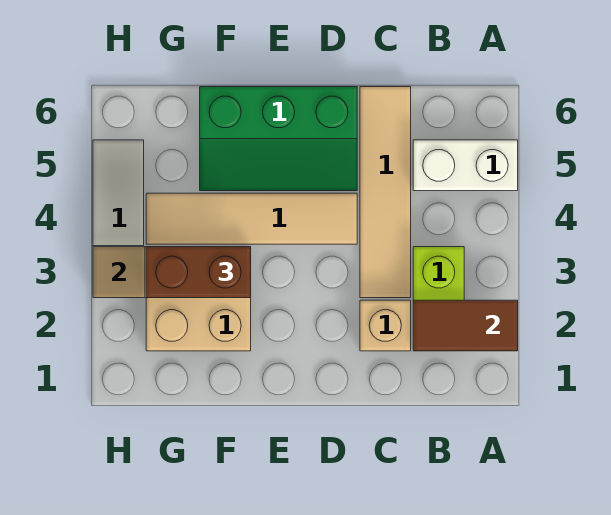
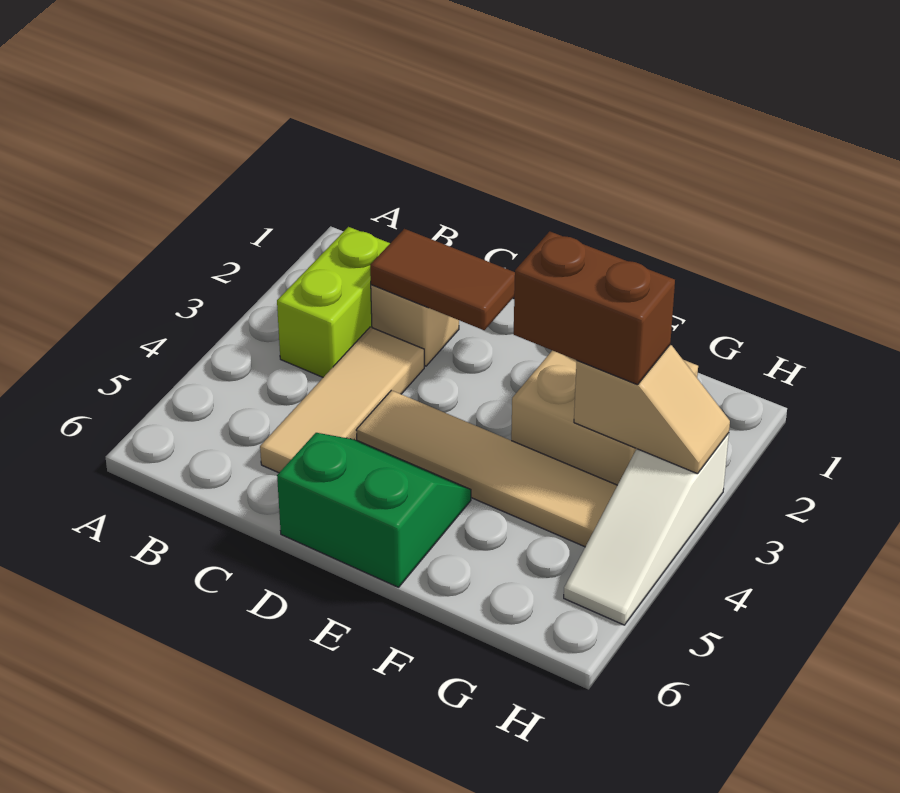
brown tile A2:B2 level 2 -> brown tile C2:D2 level 2
white brick A5:B5 level 1 -> none
tan tile C3:C6 level 1 -> tan tile C3:C5 level 1
green slope D5:F6 level 1 top 6 -> green slope D5:E6 level 1 top 6

